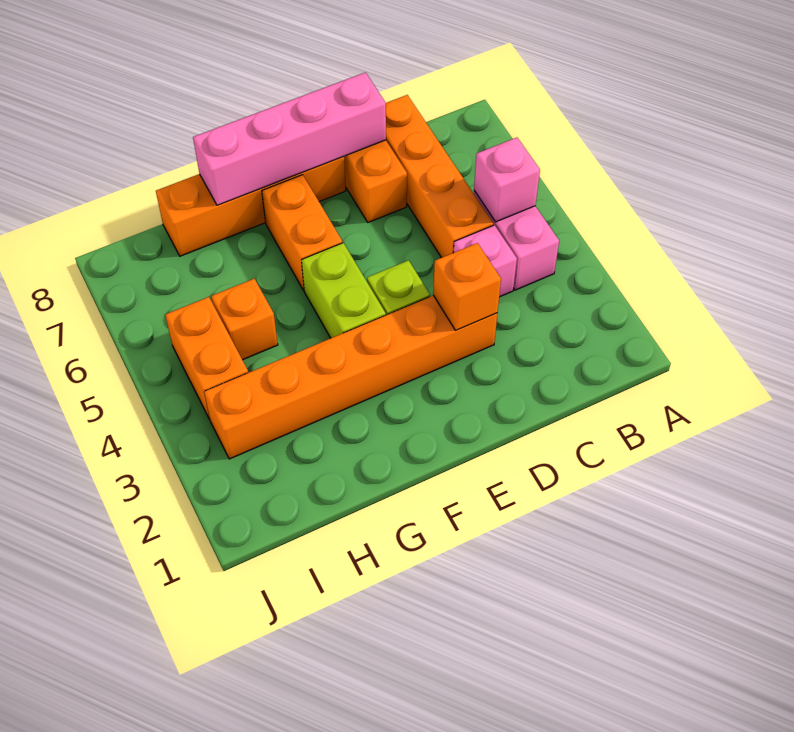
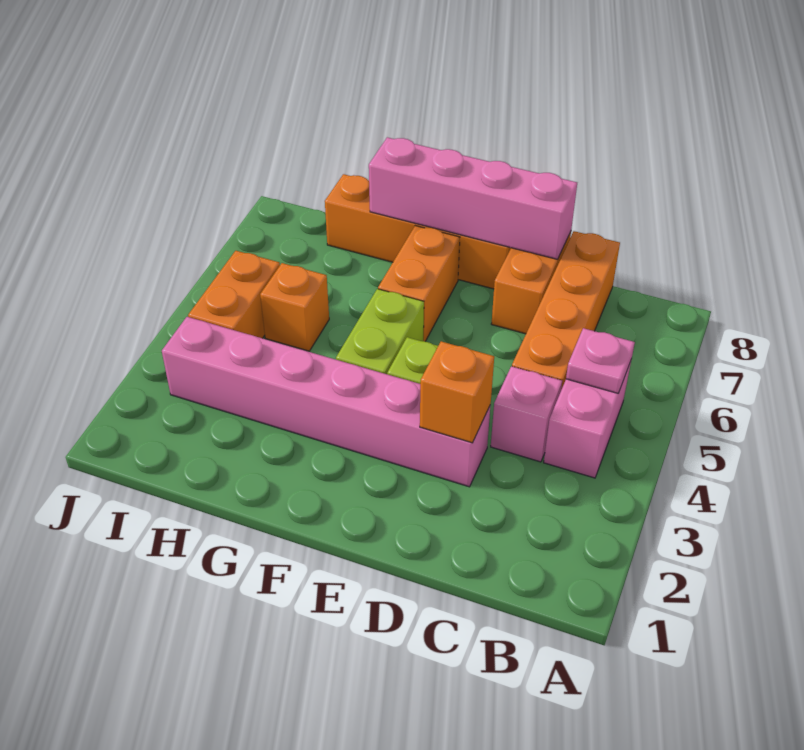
pink brick B5 level 2 -> pink plate B5 level 2
orange brick D3:I3 level 1 -> pink brick D3:I3 level 1

